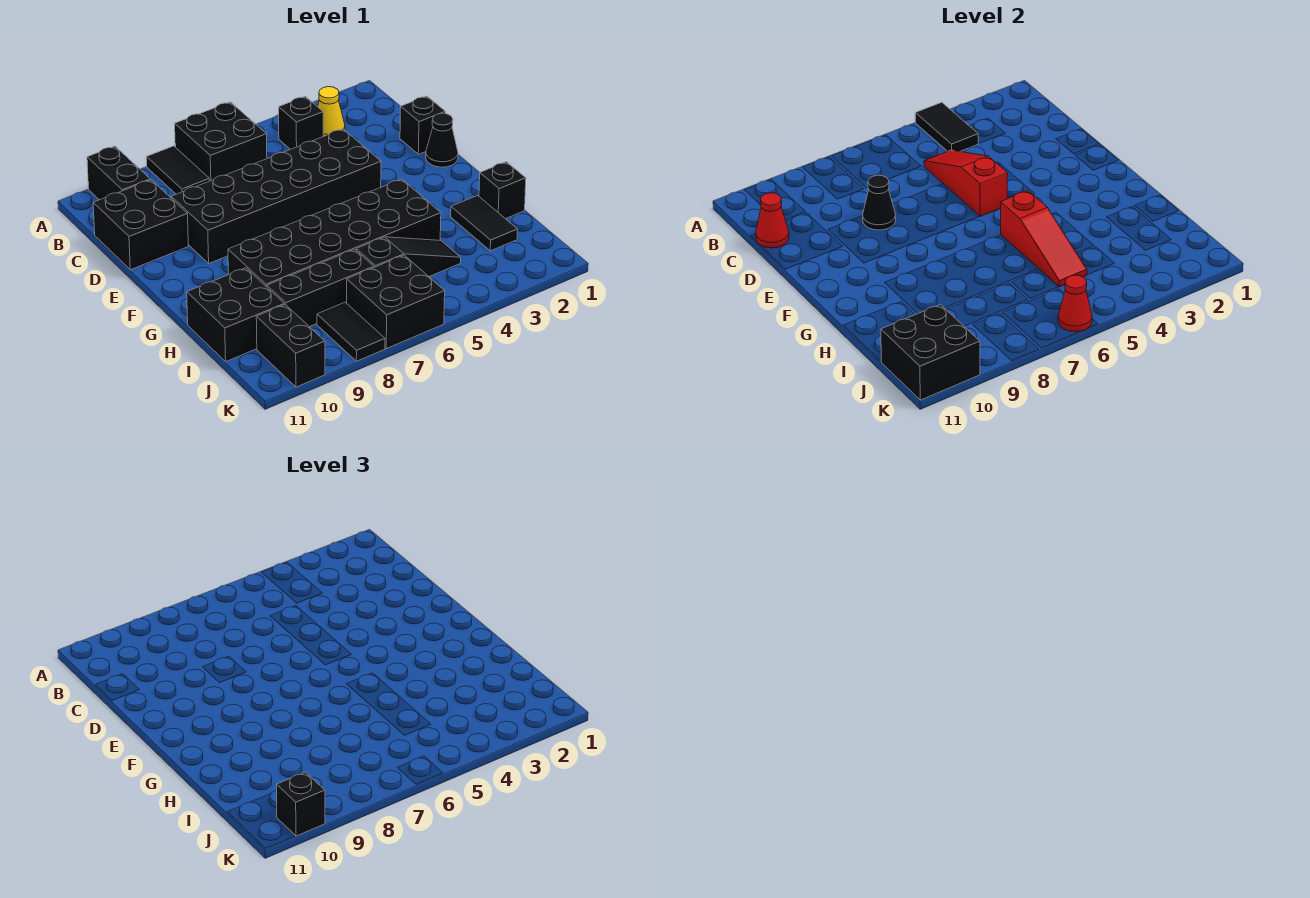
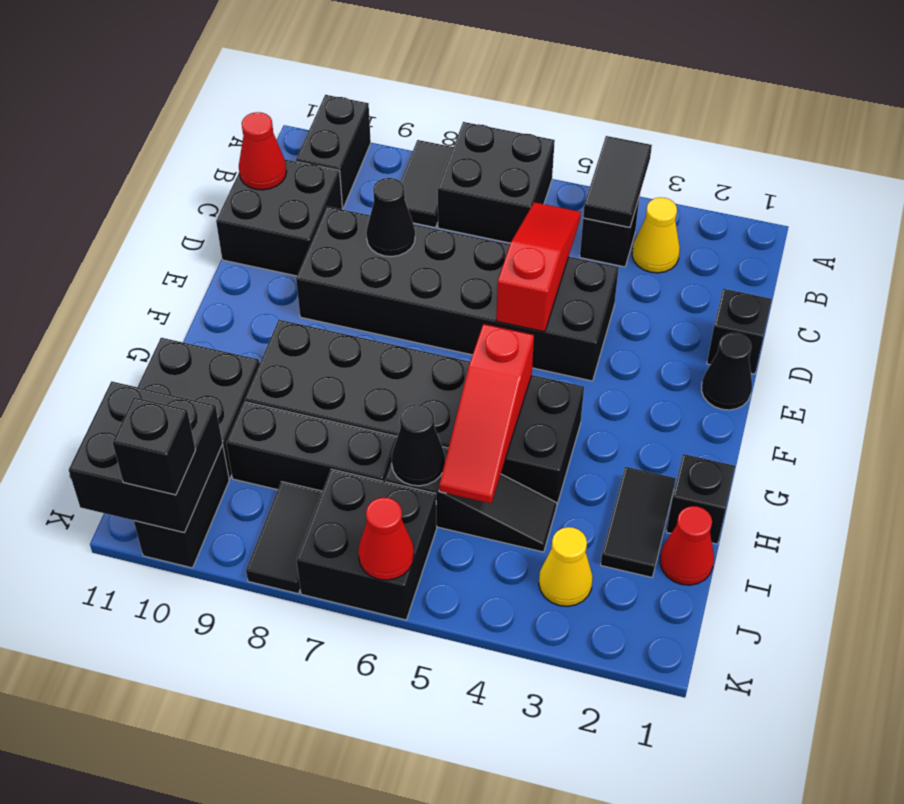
none -> red cone I1 level 1
none -> black cone I6 level 2
none -> yellow cone J3 level 1

